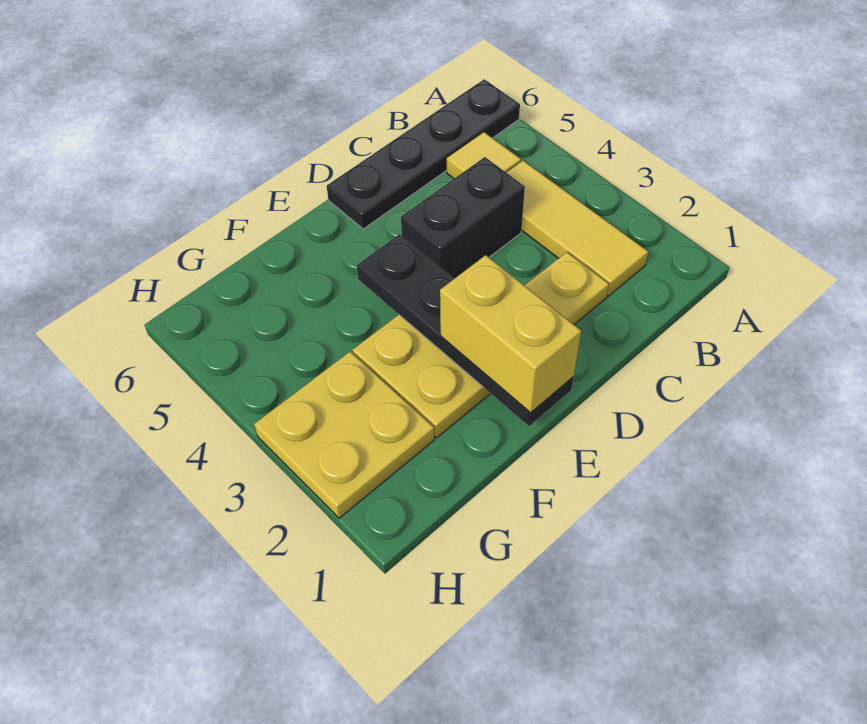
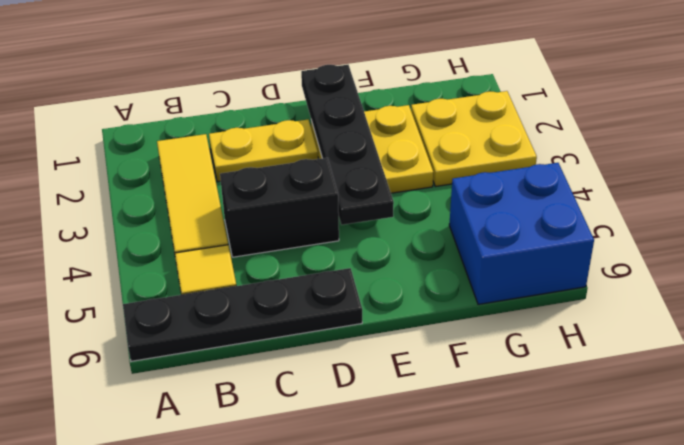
yellow brick E1:E2 level 3 -> none
none -> blue brick G5:H6 level 1

